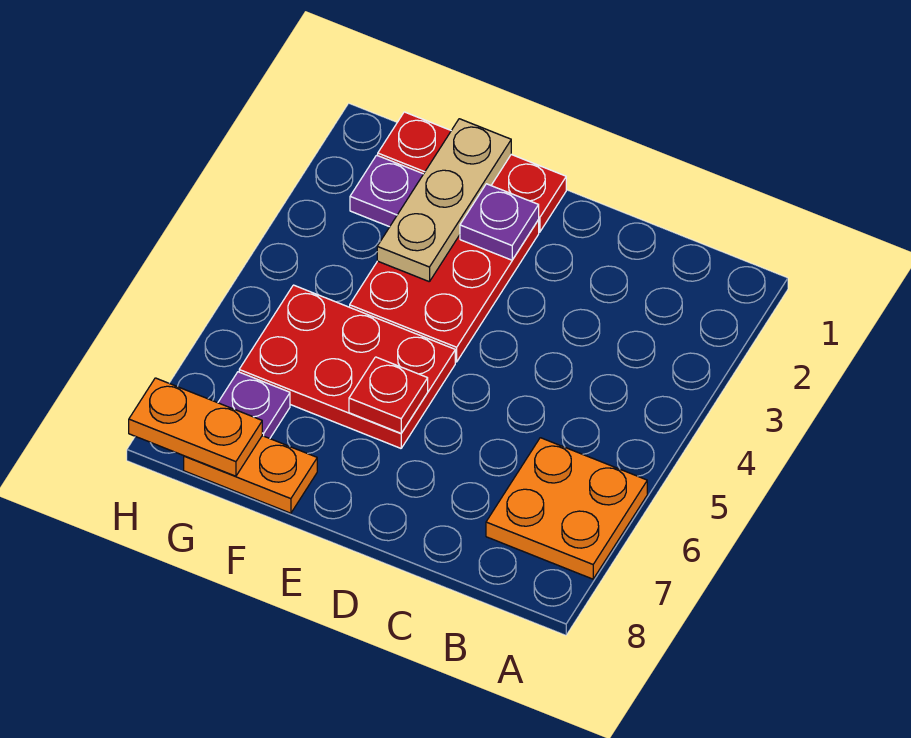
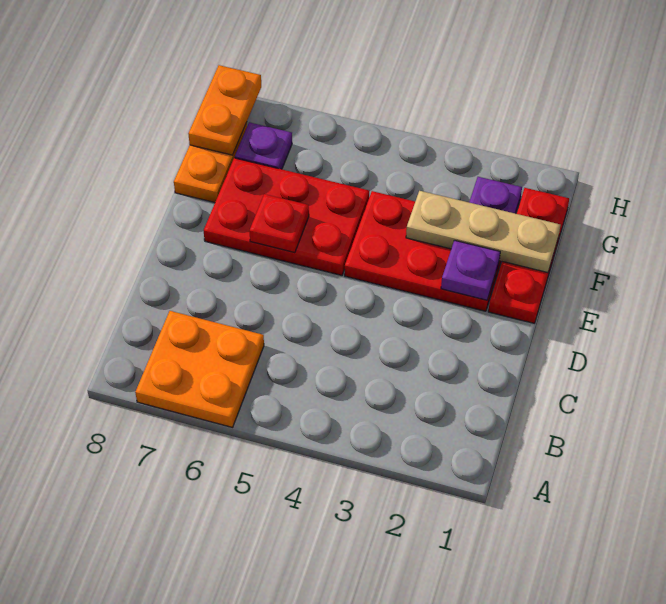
red plate E5:G6 level 1 -> red plate E5:F7 level 1

